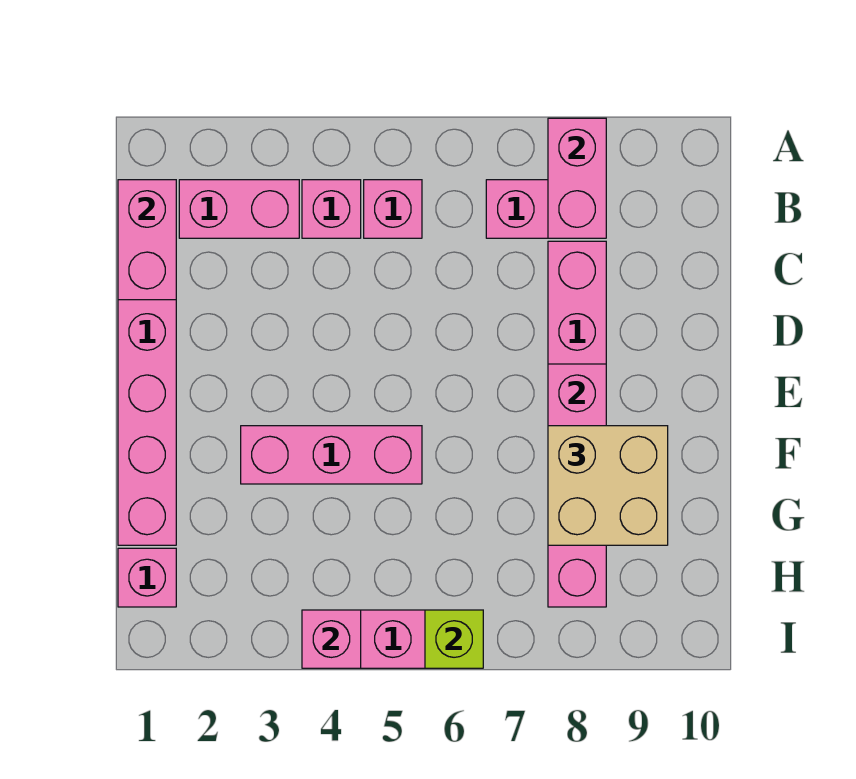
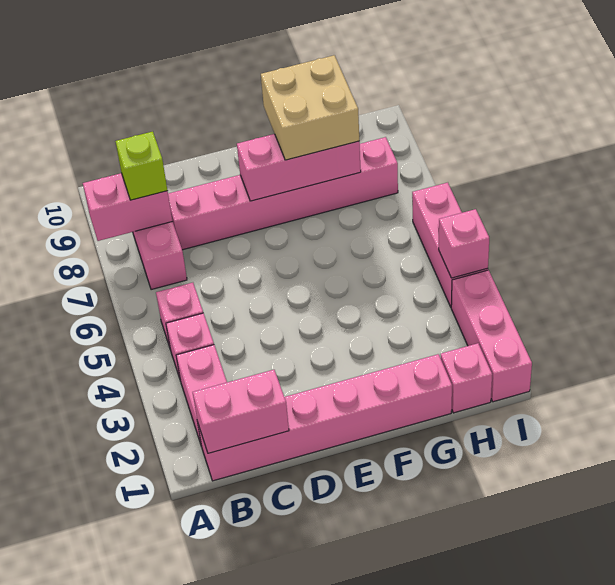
pink brick F3:F5 level 1 -> pink brick I1:I3 level 1
lime brick I6 level 2 -> lime brick B8 level 3

